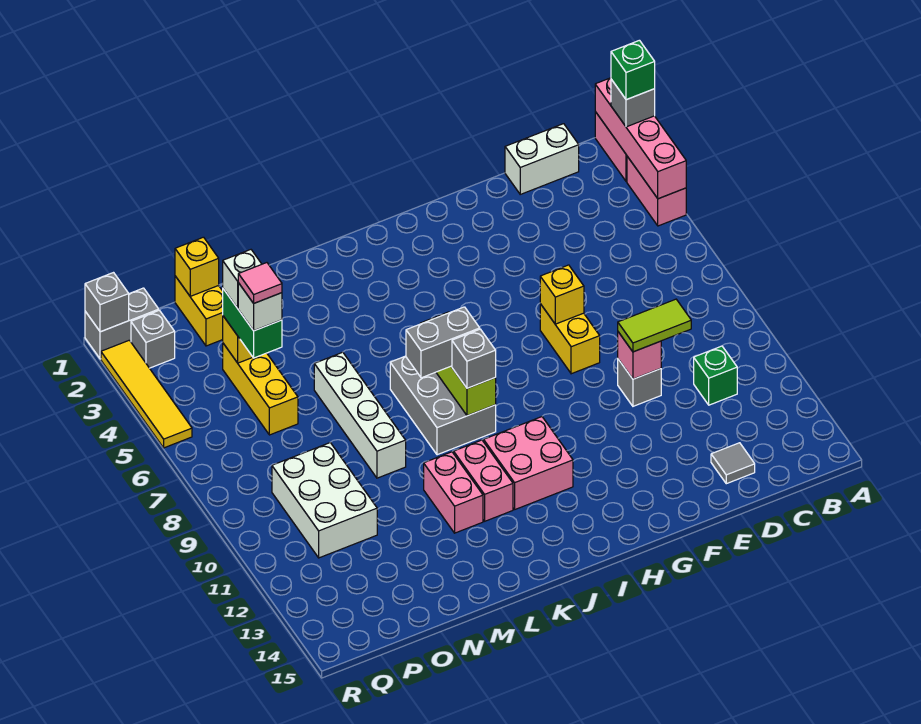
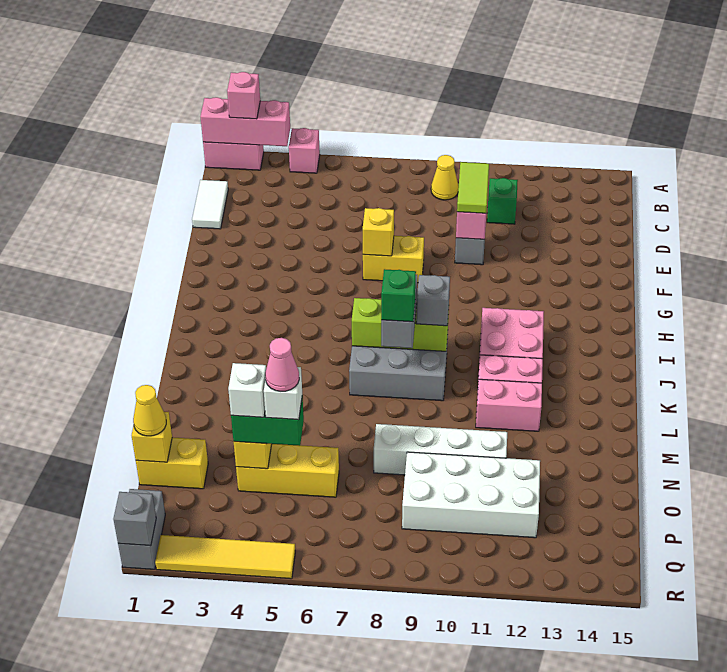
pink brick A1:A4 level 2 -> pink brick A1:A3 level 2
grey brick A2 level 3 -> pink brick A2 level 3
green brick A2 level 4 -> green brick K8 level 4
pink brick A3:A4 level 1 -> pink brick A4 level 1
none -> yellow cone B9 level 1
white brick C1:D1 level 1 -> white tile C1:D1 level 1
grey tile D14 level 1 -> none
white brick M6:M9 level 1 -> white brick N8:N11 level 1
none -> yellow cone O1 level 3
pink tile O5 level 5 -> pink cone O5 level 5
white brick O9:P11 level 1 -> white brick O9:P12 level 1
grey brick Q2 level 1 -> none

